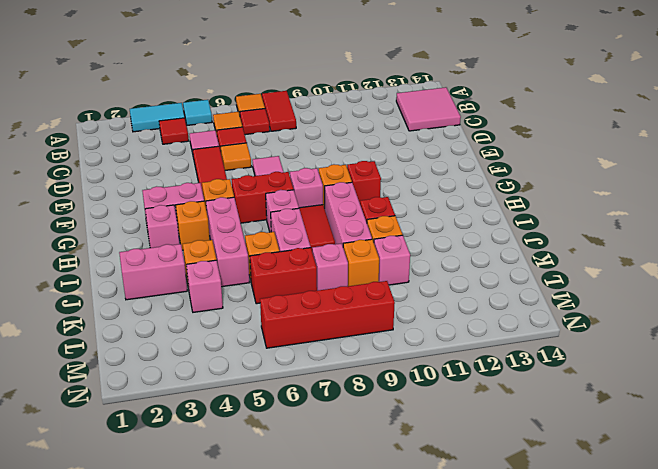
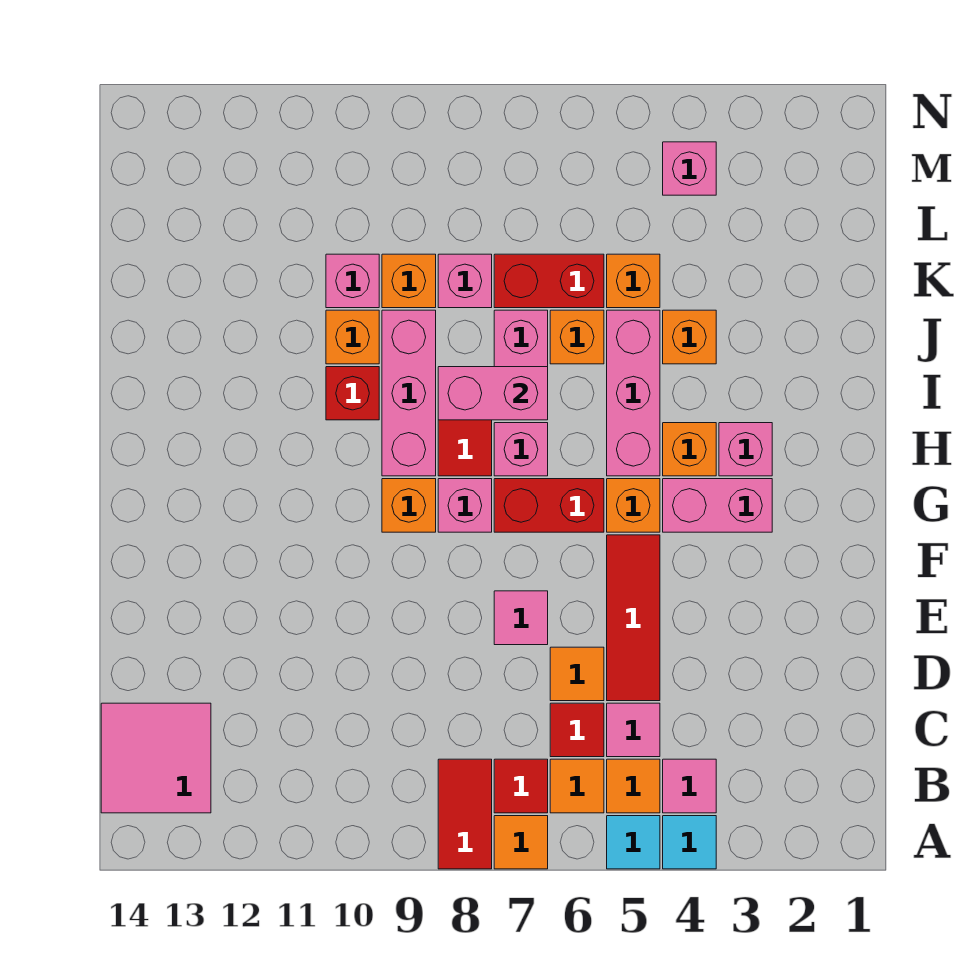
cyan tile A3:A4 level 1 -> cyan tile A4 level 1
red tile B4 level 1 -> pink tile B4 level 1
none -> orange tile B5 level 1
red brick G10 level 1 -> none
pink brick J2:J3 level 1 -> pink brick I7:I8 level 2
pink brick K4 level 1 -> pink brick M4 level 1
none -> orange brick K5 level 1
red brick M6:M9 level 1 -> none

